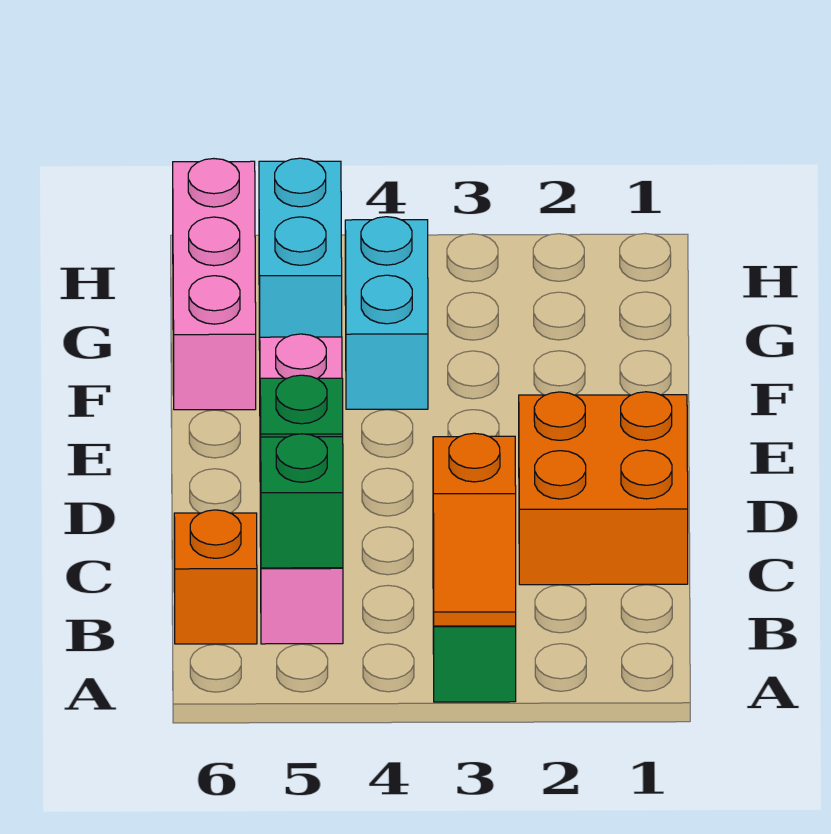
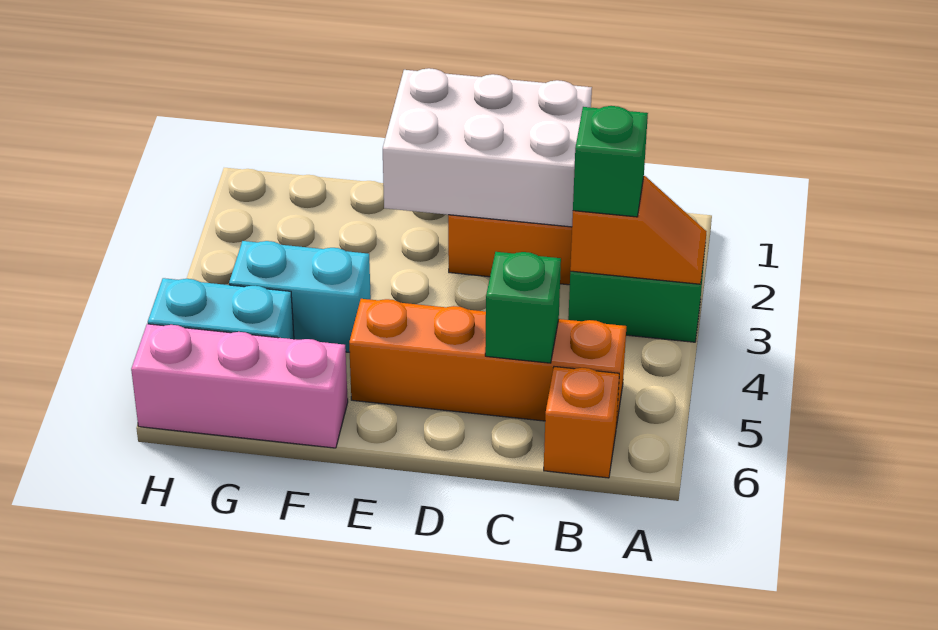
pink brick B5:E5 level 1 -> orange brick B5:E5 level 1
green brick B5 level 2 -> green brick B3 level 3
none -> white brick C1:E2 level 2

